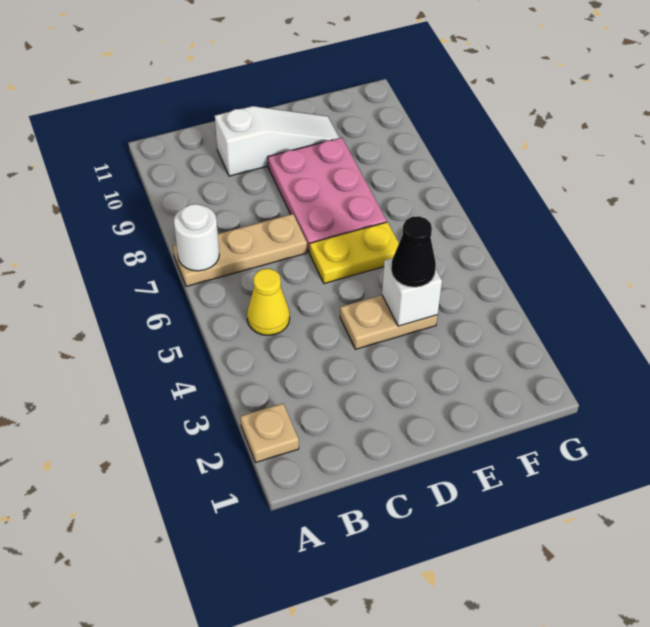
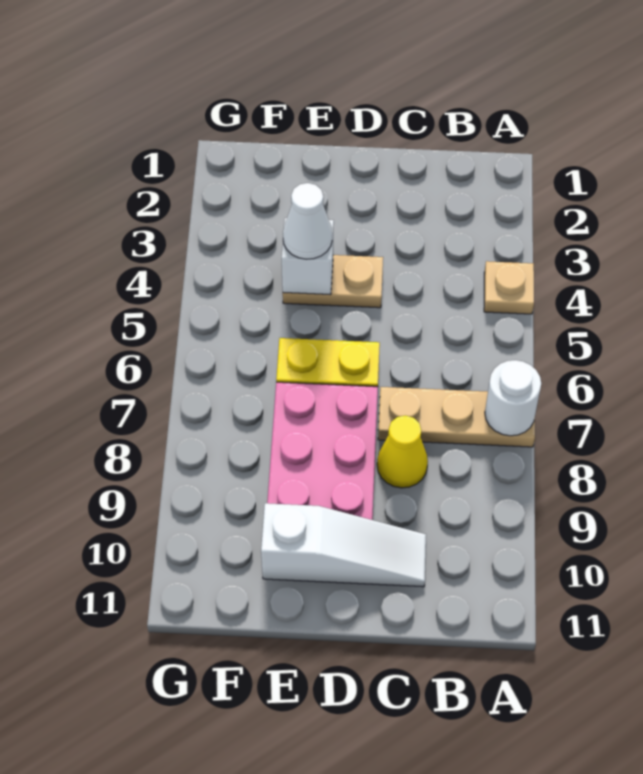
tan plate A2 level 1 -> tan plate A4 level 1
yellow cone B5 level 1 -> yellow cone C8 level 1
white slope C10:E10 level 1 top C -> white slope C10:E10 level 1 top E
black cone E4 level 3 -> white cone E4 level 3

